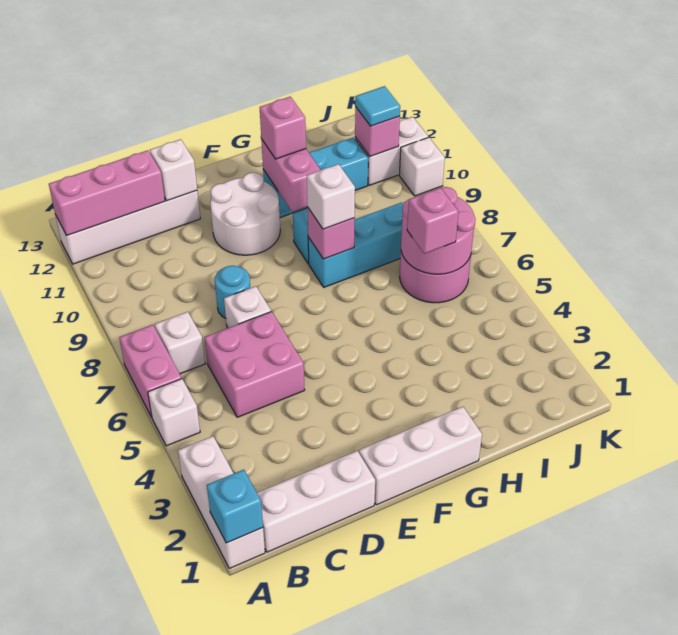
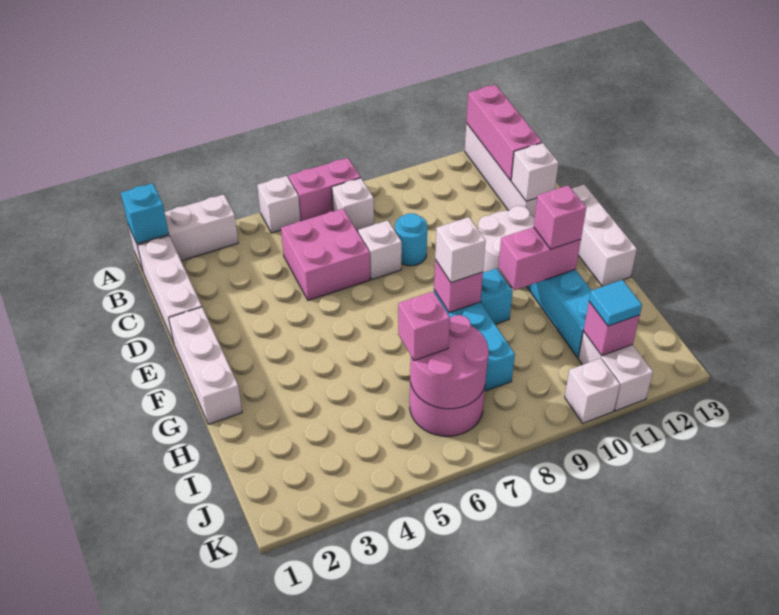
none -> white brick E13:G13 level 1

